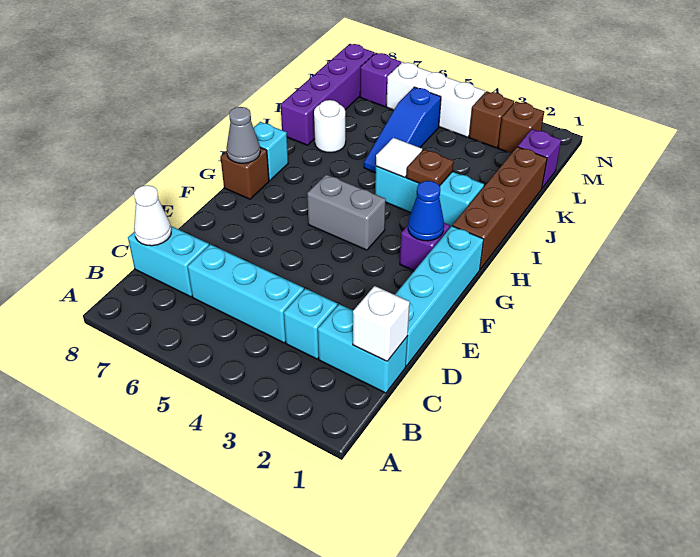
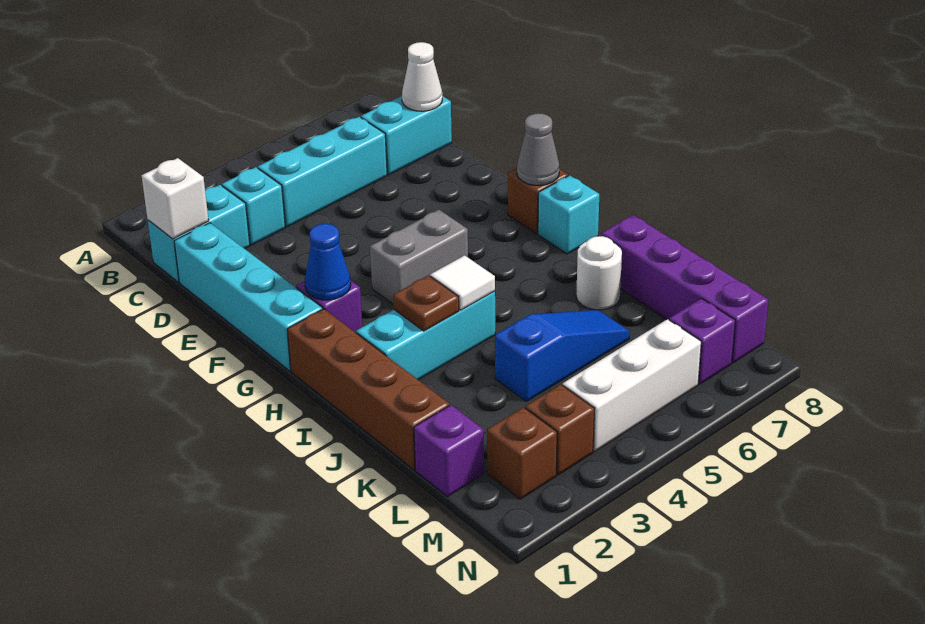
blue slope J5:L5 level 1 top L -> blue slope K4:K6 level 1 top 4

